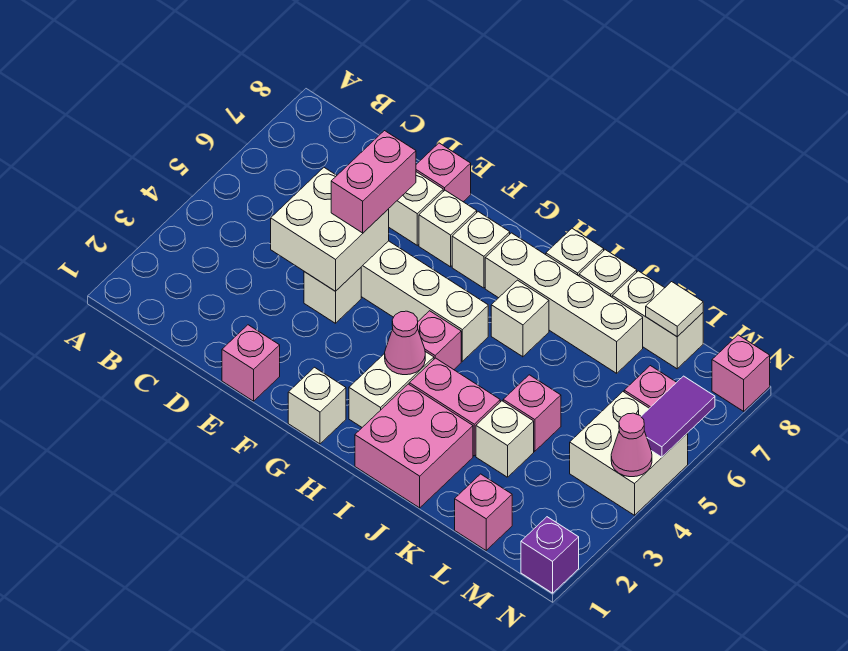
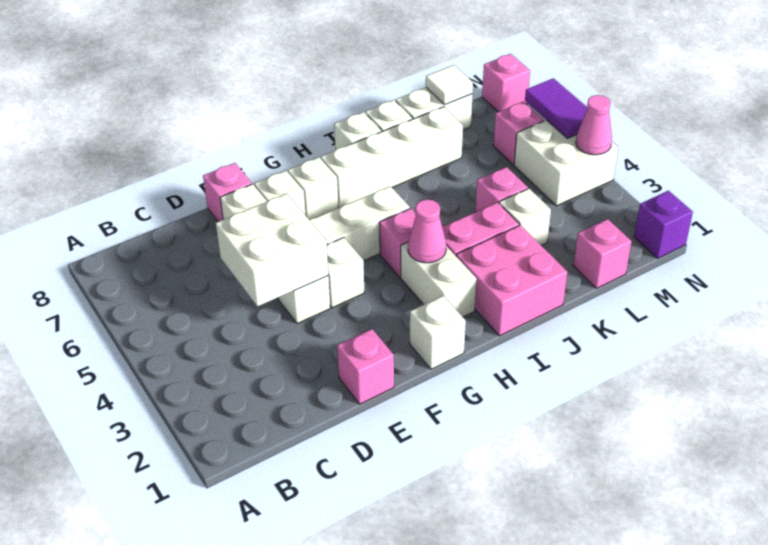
pink brick E5:E6 level 3 -> none
white brick I6 level 1 -> white brick F4 level 1

